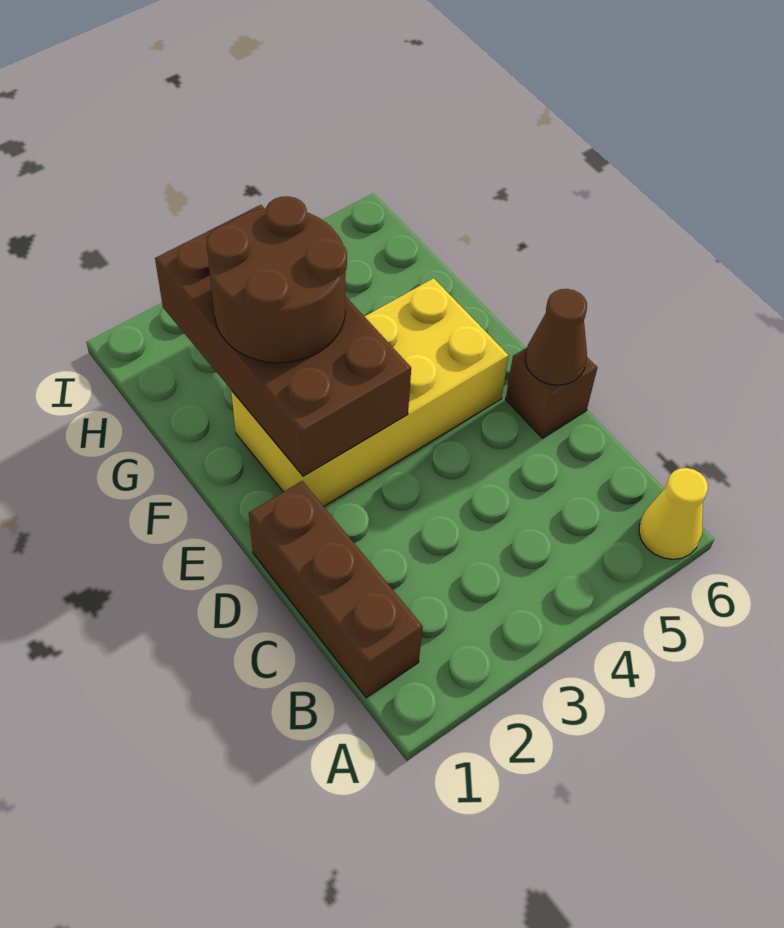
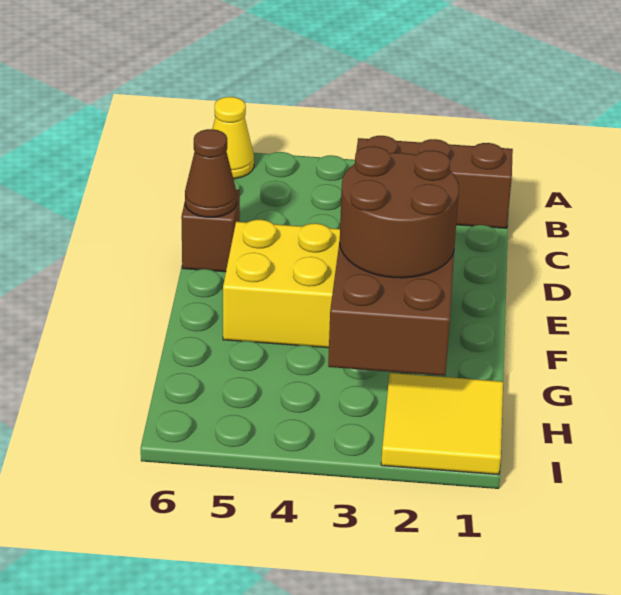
brown brick B1:D1 level 1 -> brown brick B1:B3 level 1
none -> yellow tile H1:I2 level 1

